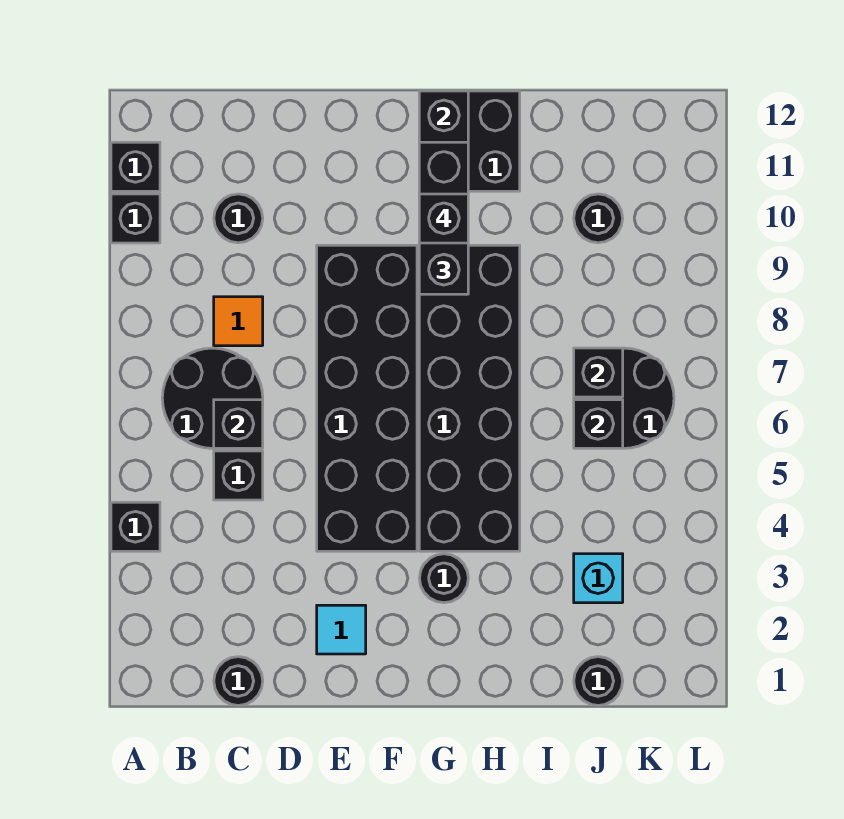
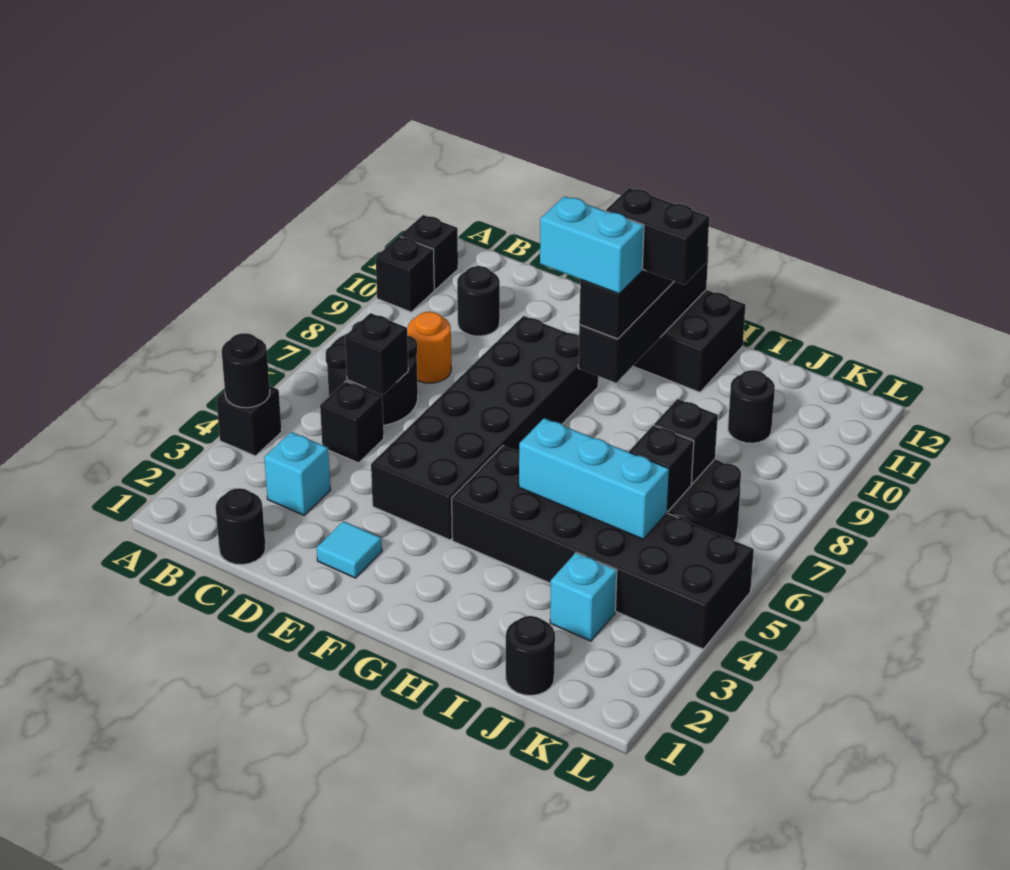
none -> cyan brick C3 level 1
orange tile C8 level 1 -> orange round brick C8 level 1
none -> cyan brick F9:G9 level 4
black round brick G3 level 1 -> black round brick A4 level 2
black brick G4:H9 level 1 -> black brick G4:L5 level 1
black brick G10 level 4 -> black brick G10:H10 level 4
none -> cyan brick H5:J5 level 2

